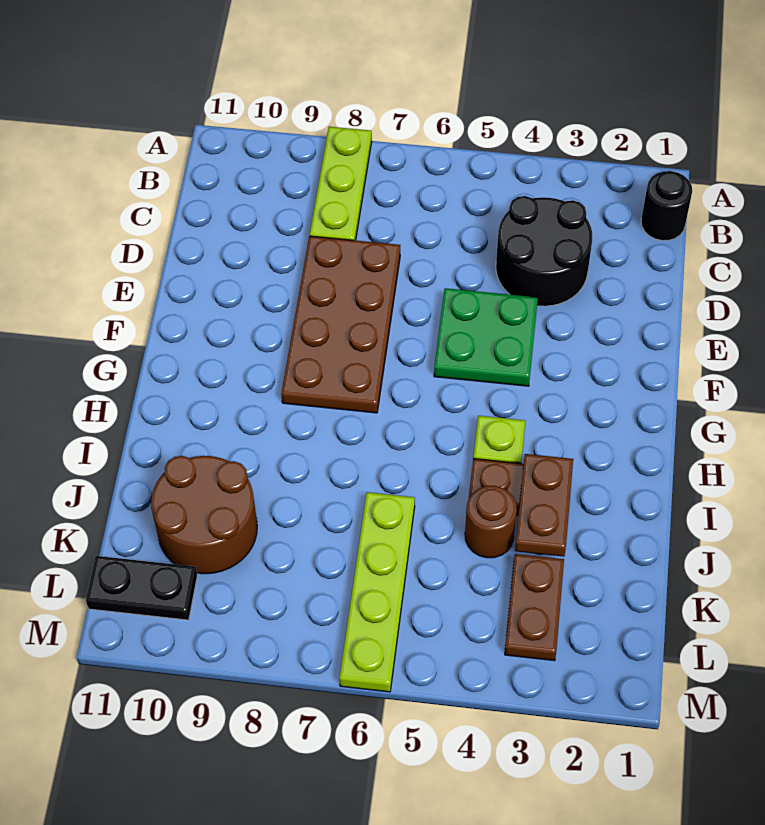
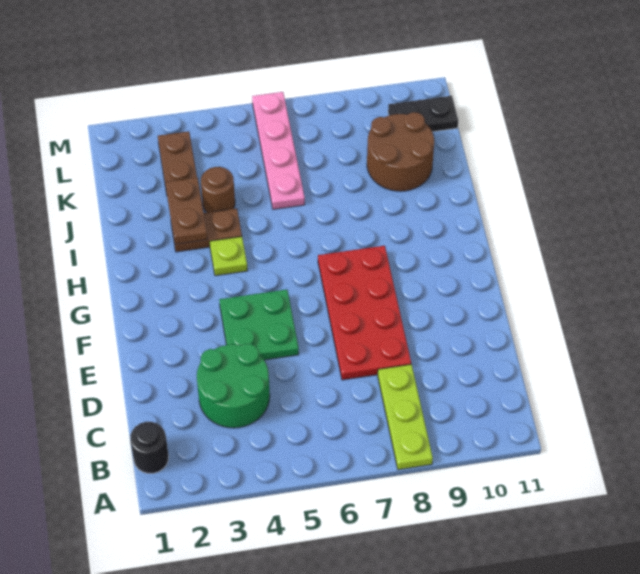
black round brick C3:D4 level 1 -> green round brick C3:D4 level 1
brown plate D7:G8 level 1 -> red plate D7:G8 level 1
lime plate J6:M6 level 1 -> pink plate J6:M6 level 1

